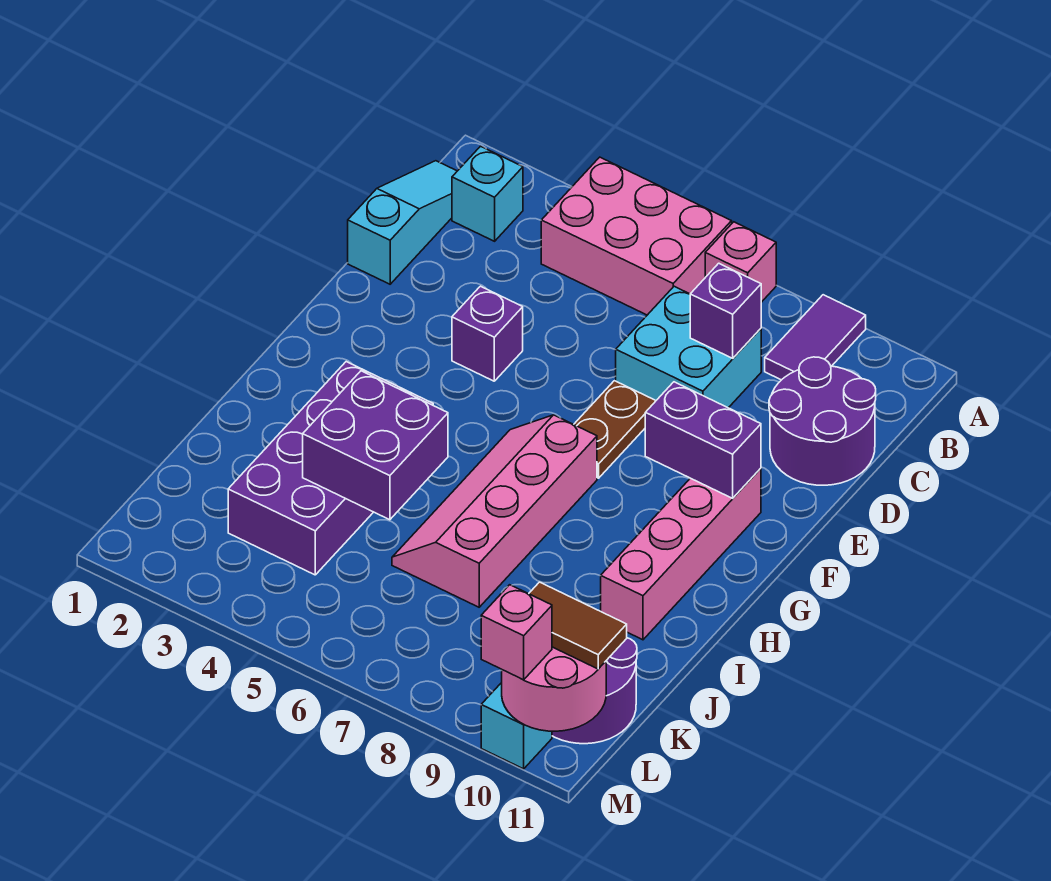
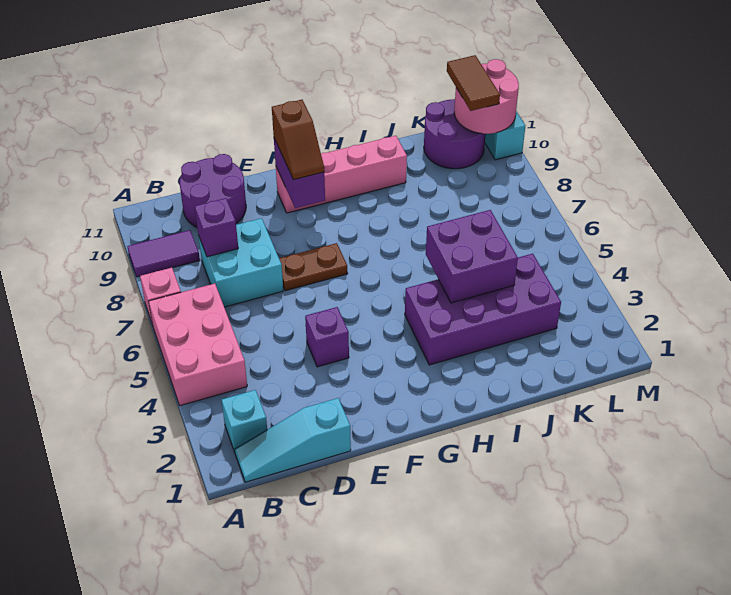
none -> brown slope F9:F10 level 3 top 10
pink slope G6:J7 level 1 top 7 -> none
pink brick M10 level 3 -> none

